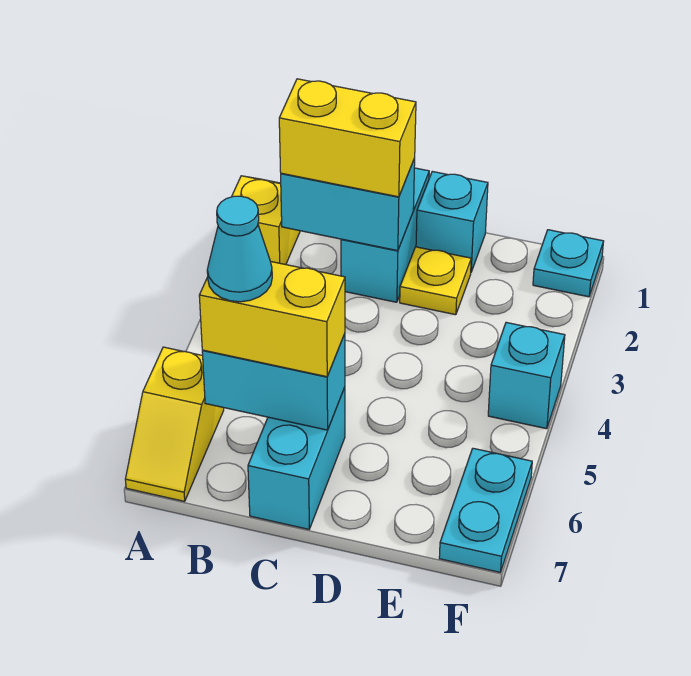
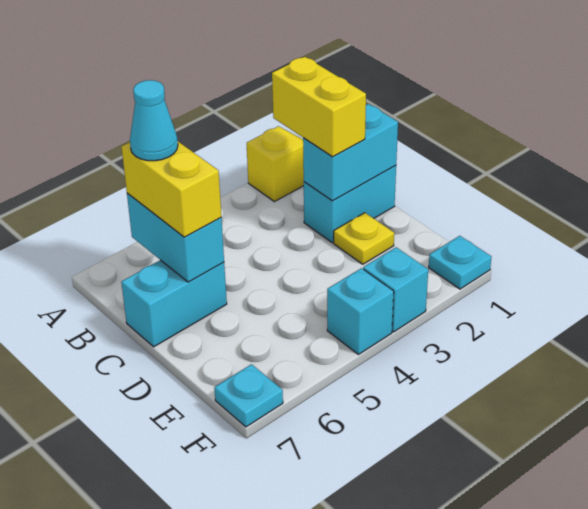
yellow slope A6:A7 level 1 top 6 -> none
cyan brick B2:C2 level 2 -> cyan brick C1:C2 level 2
cyan brick D1 level 1 -> cyan brick F3 level 1
cyan plate F6:F7 level 1 -> cyan plate F7 level 1

